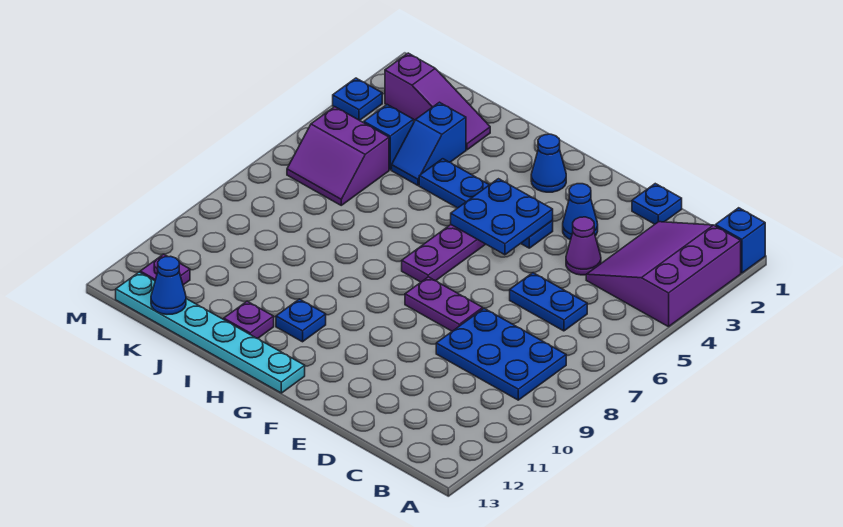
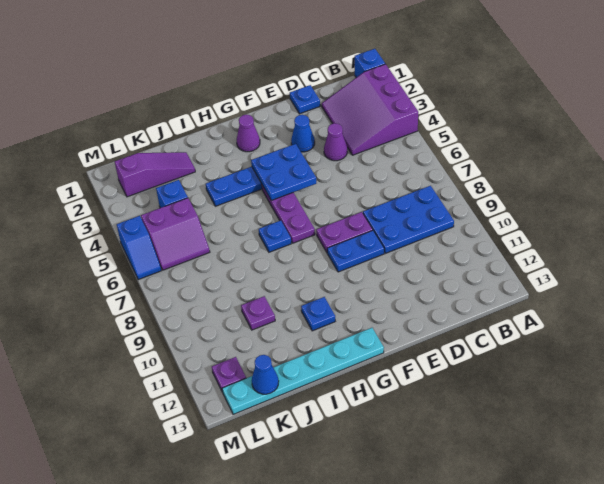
blue plate C6:D6 level 1 -> blue plate E9:F9 level 1
blue cone G2 level 1 -> purple cone G2 level 1
purple plate I12 level 1 -> purple plate J10 level 1
blue slope J3:J4 level 1 top 3 -> blue slope M5:M6 level 1 top 5
blue plate M3 level 1 -> blue plate H7 level 1

